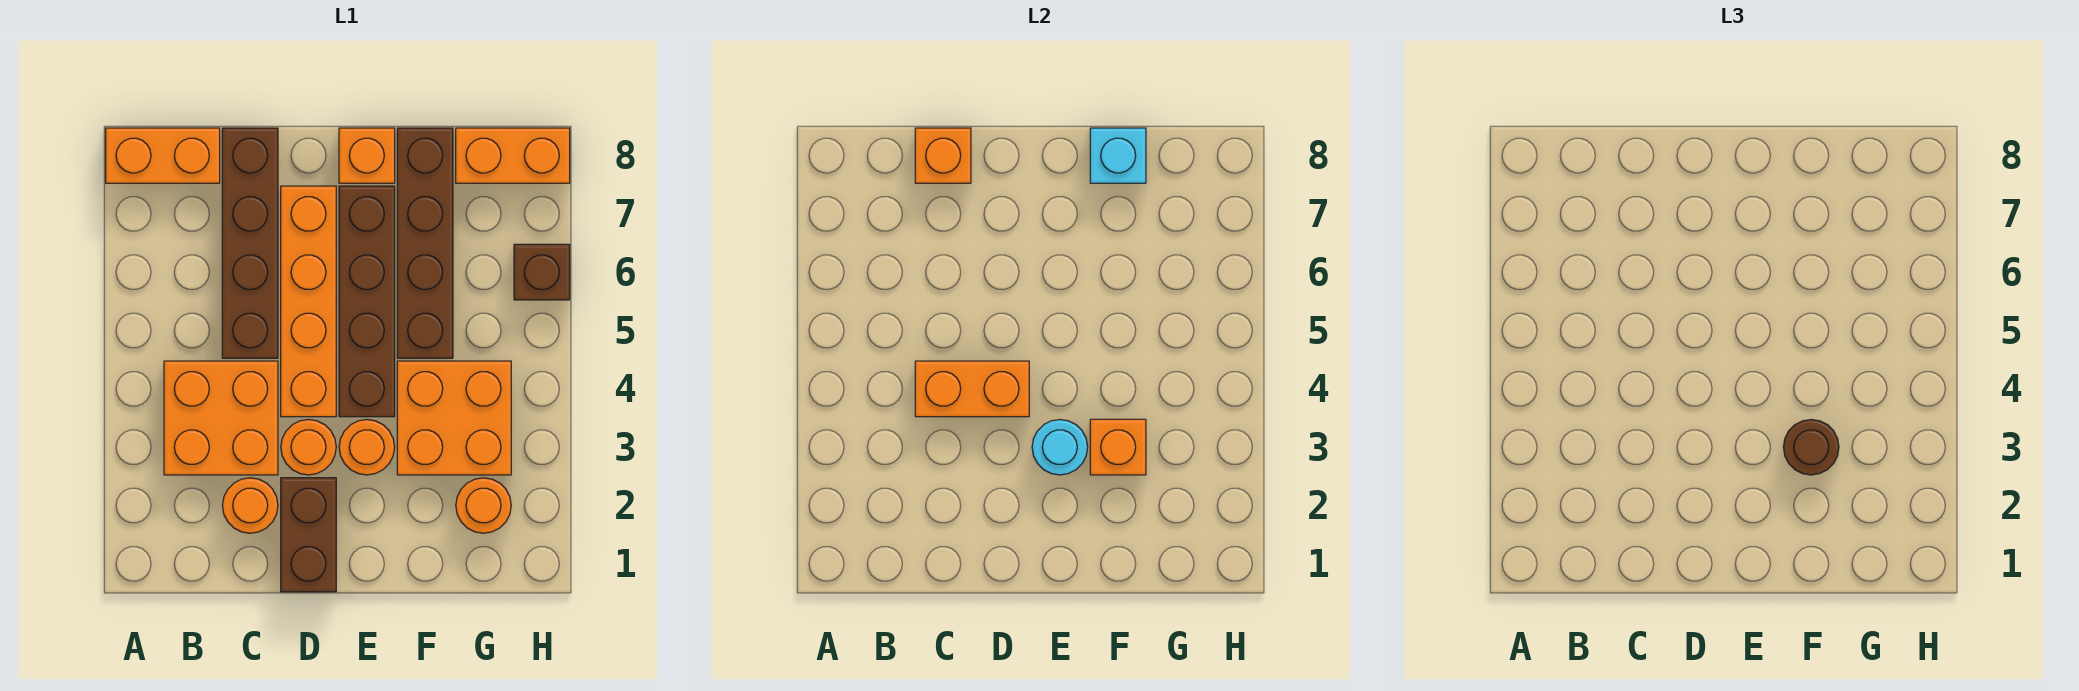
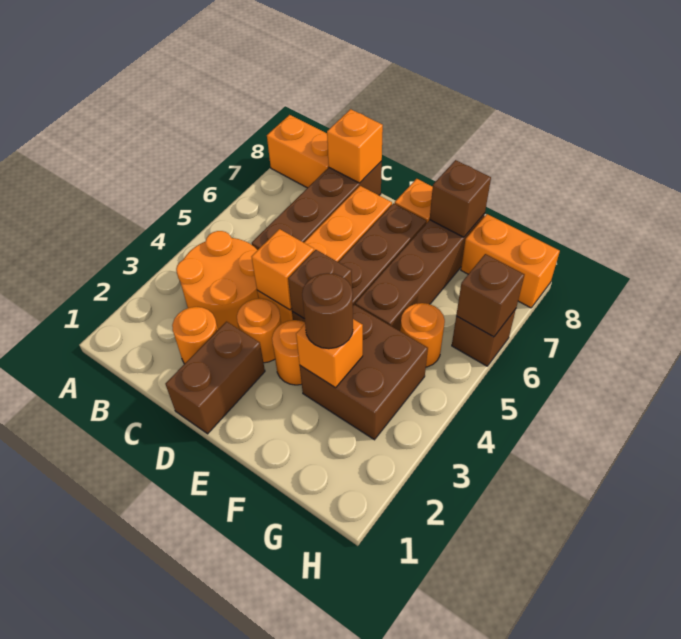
orange brick B3:C4 level 1 -> orange round brick B3:C4 level 1
orange brick C4:D4 level 2 -> orange brick D4 level 2
cyan round brick E3 level 2 -> none
none -> brown brick E4 level 2
orange brick F3:G4 level 1 -> brown brick F3:G4 level 1
cyan brick F8 level 2 -> brown brick F8 level 2
orange round brick G2 level 1 -> orange round brick G5 level 1
none -> brown brick H6 level 2

